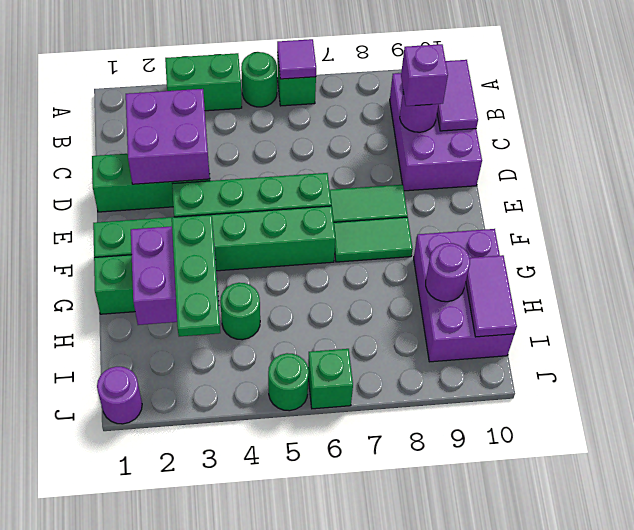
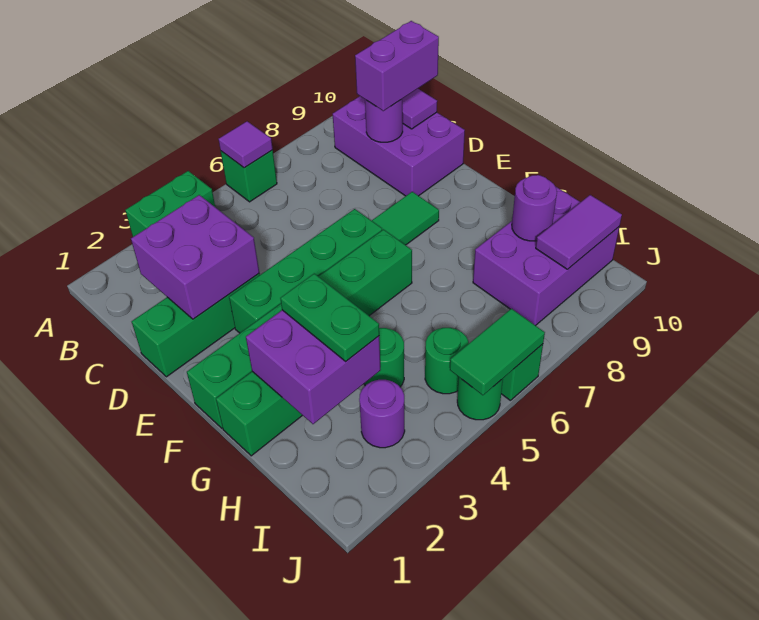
green round brick A5 level 1 -> green round brick I5 level 1
purple brick C9 level 3 -> purple brick C9:C10 level 3
green tile F7:F8 level 1 -> green tile J5:J6 level 2
green plate G3:I3 level 3 -> green plate G3:H3 level 3
purple brick G9:I10 level 1 -> purple brick H8:I10 level 1
purple tile H10:I10 level 2 -> purple tile I9:I10 level 2
purple round brick J1 level 1 -> purple round brick I3 level 1

